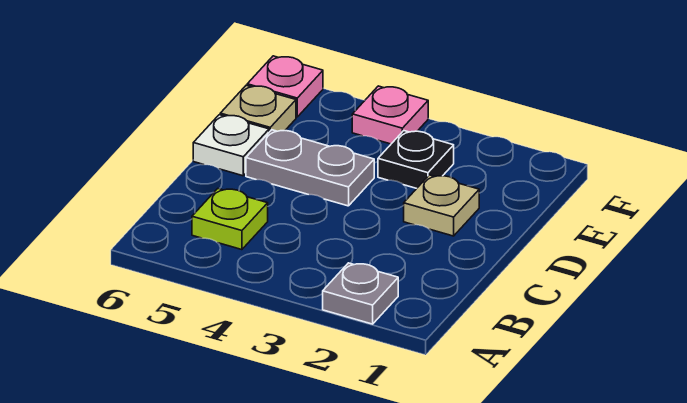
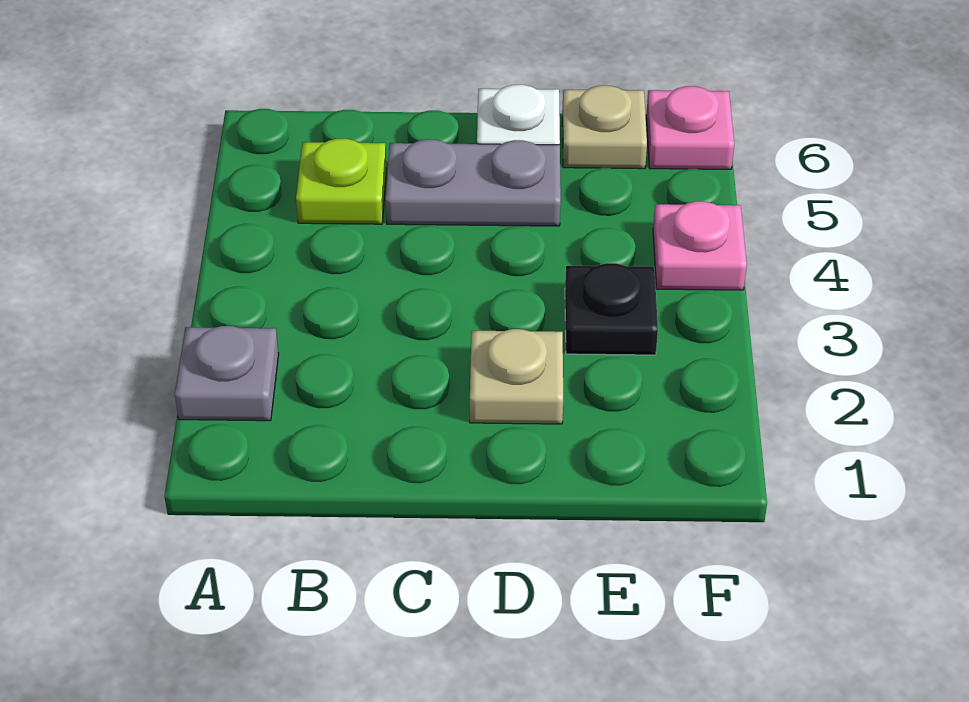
grey plate D4:D5 level 1 -> grey plate C5:D5 level 1

